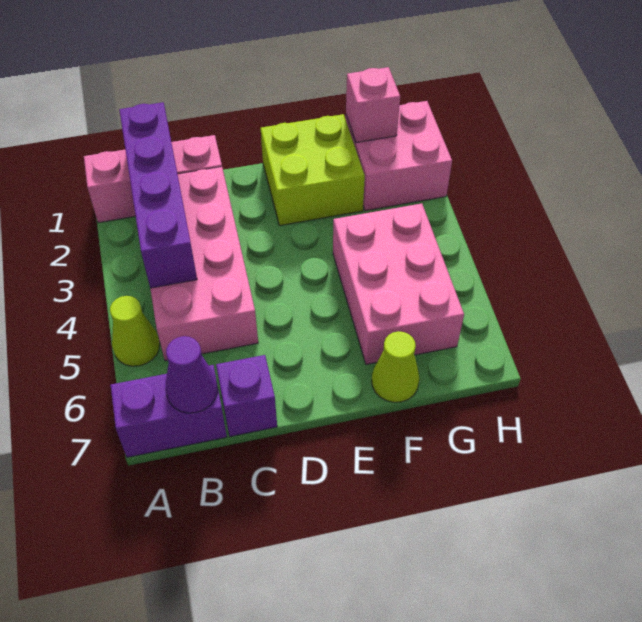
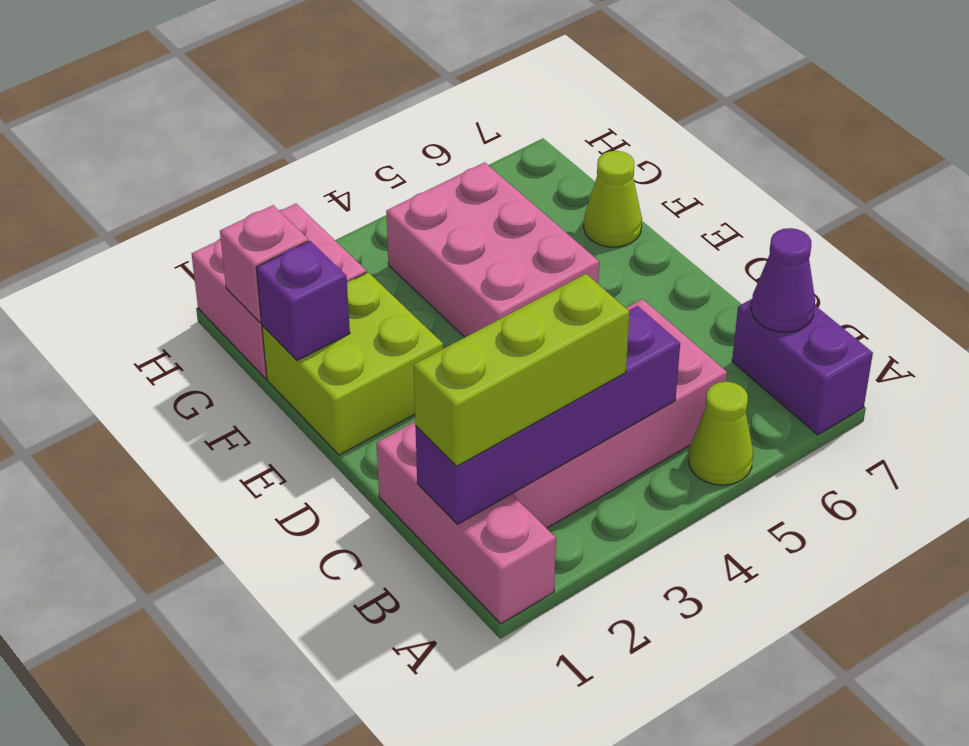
none -> lime brick B1:B3 level 3
purple brick C7 level 1 -> purple brick F1 level 2
pink brick F4:G6 level 1 -> pink brick E4:G5 level 1

